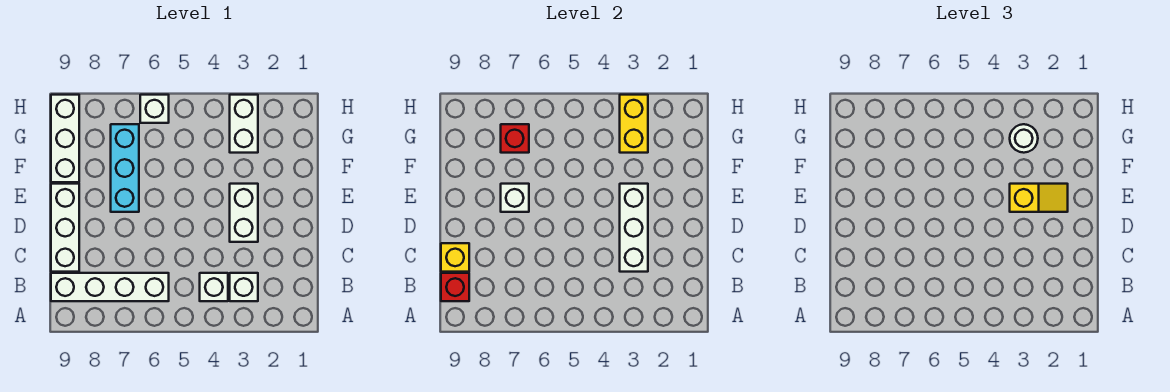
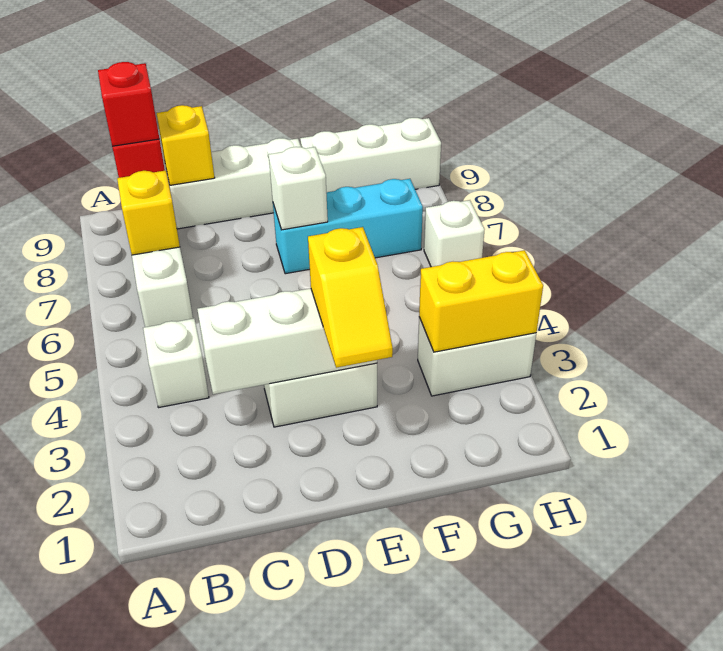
white brick B3 level 1 -> none
none -> yellow brick B7 level 2
white round brick G3 level 3 -> none
red brick G7 level 2 -> red brick B9 level 3

